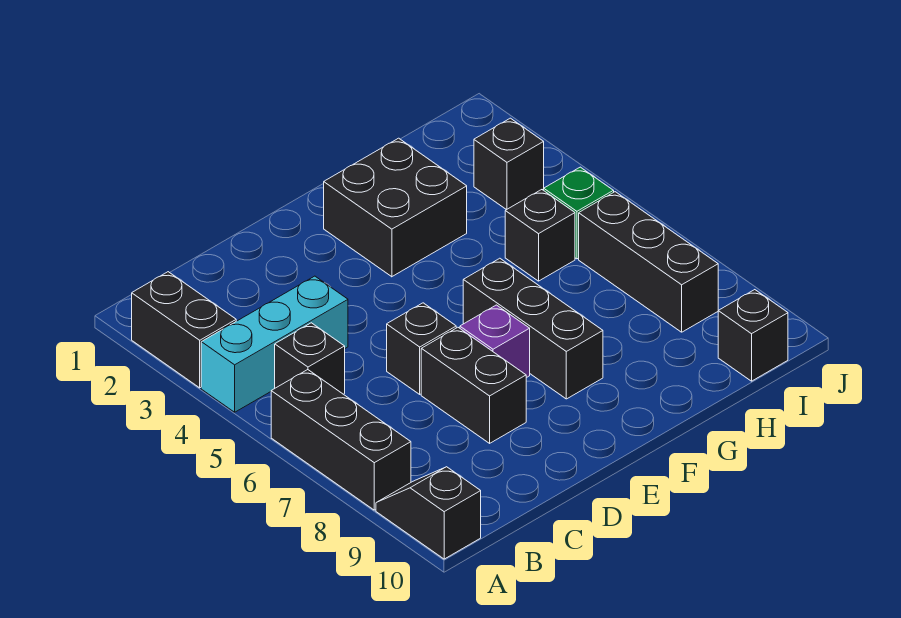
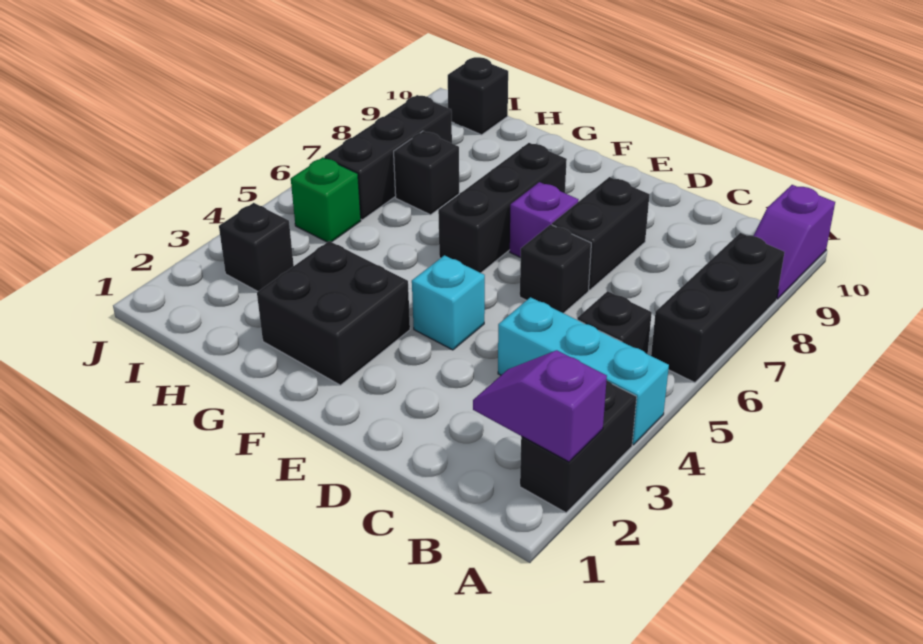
none -> purple slope A2:B2 level 2 top A
black slope A9:A10 level 1 top 10 -> purple slope A9:A10 level 1 top 10
none -> cyan brick E4 level 1
black brick H5 level 1 -> black brick H7 level 1

